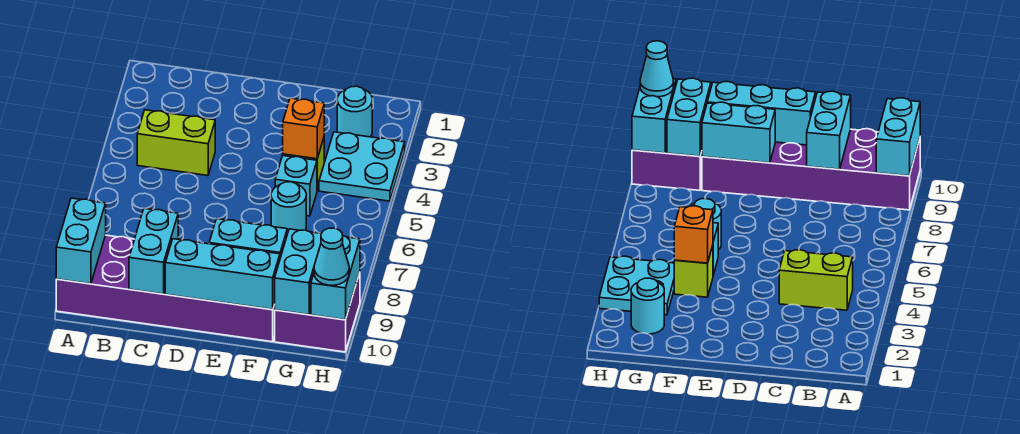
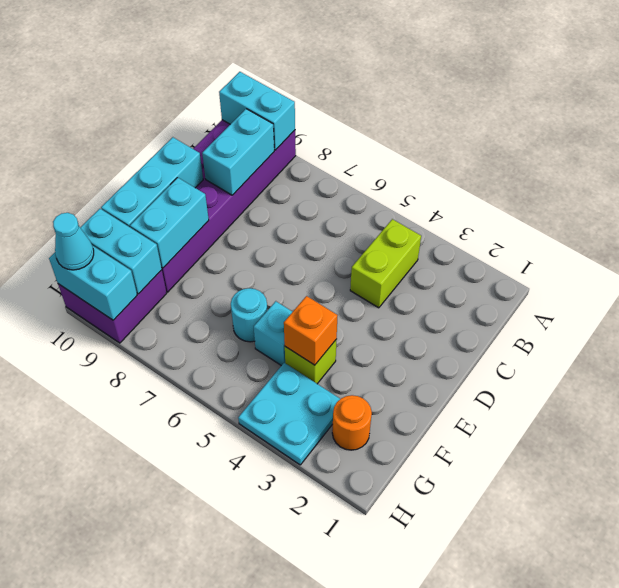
cyan brick C9:C10 level 2 -> cyan brick B9:C9 level 2
cyan round brick G2 level 1 -> orange round brick G2 level 1

